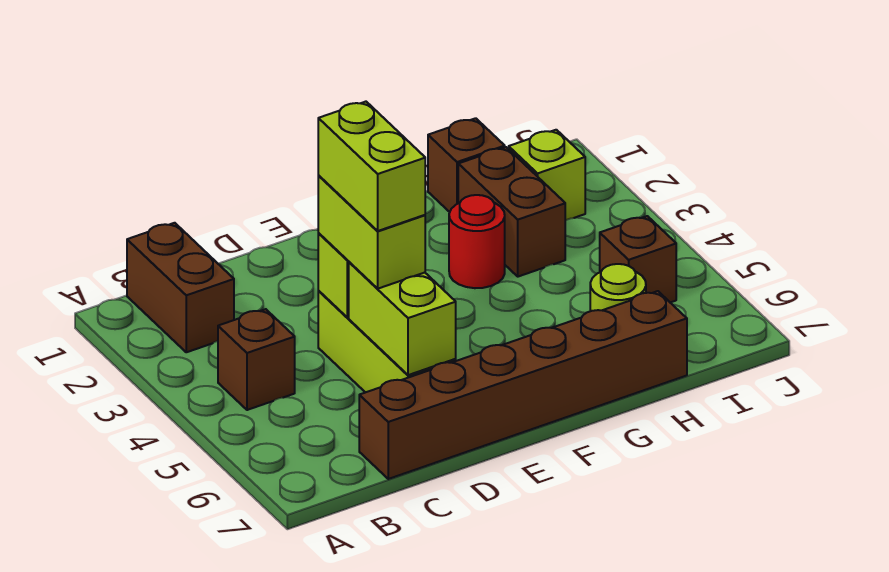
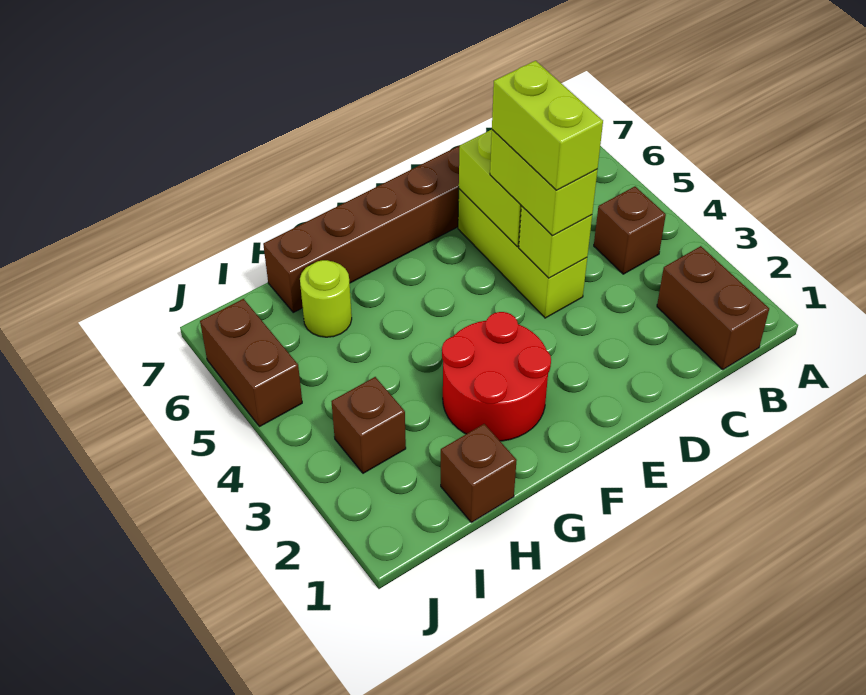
red round brick G3 level 1 -> red round brick F2:G3 level 1
brown brick H2:H3 level 1 -> brown brick J5:J6 level 1
lime brick I2 level 1 -> none
brown brick I5 level 1 -> brown brick I3 level 1

